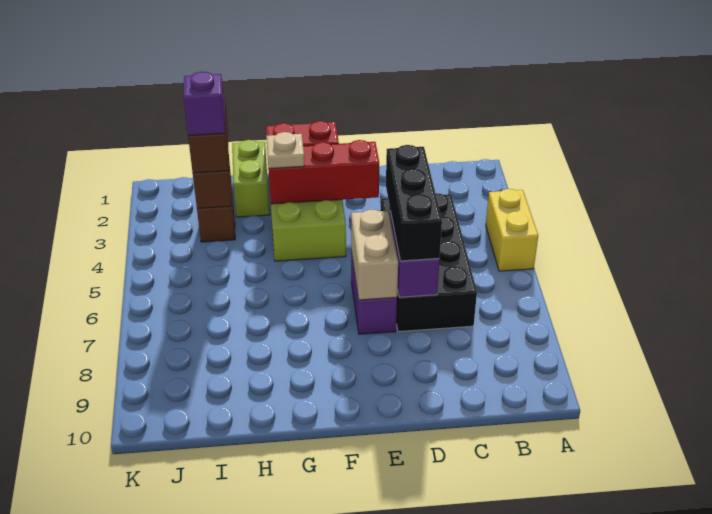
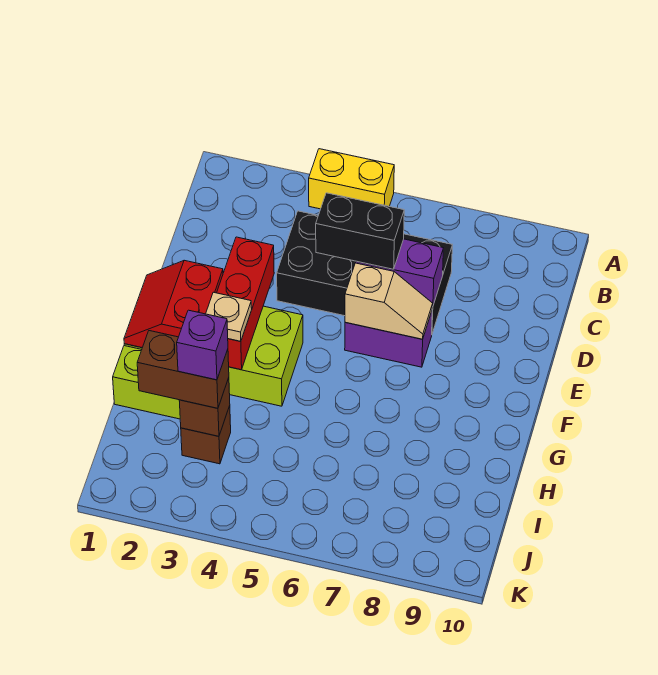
black brick D5:D7 level 3 -> black brick D5:D6 level 3
tan brick E6:E7 level 2 -> tan slope E6:E7 level 2 top 6

